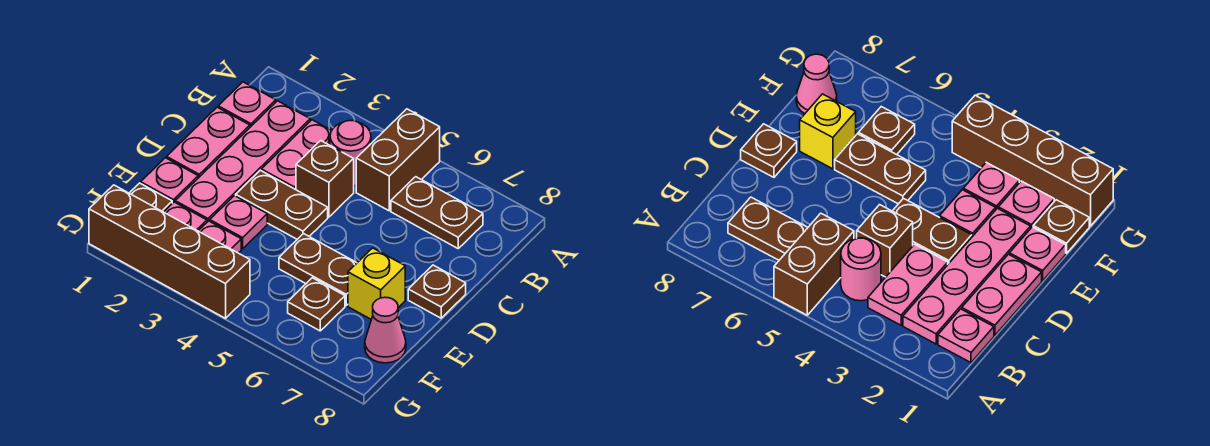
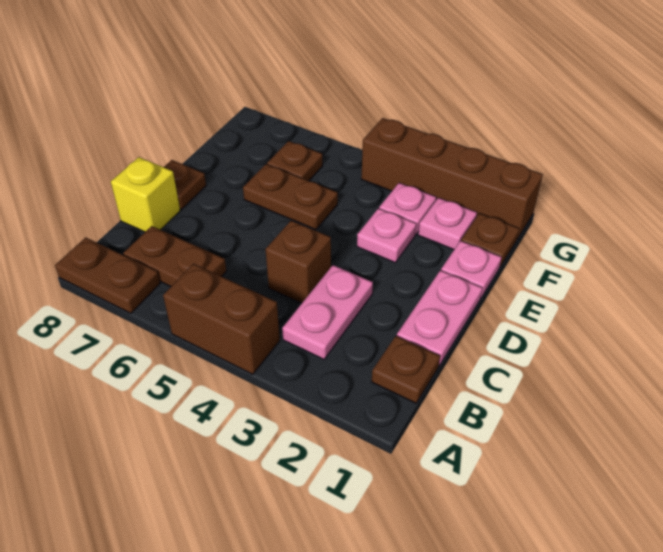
brown brick A5:B5 level 1 -> brown brick A4:A5 level 1
pink plate B1 level 1 -> brown plate B1 level 1
pink plate B2:E2 level 1 -> none
pink round brick B4 level 1 -> none
brown plate D3:D4 level 1 -> brown plate A7:A8 level 1
yellow brick E7 level 1 -> yellow brick C8 level 1
pink cone F8 level 1 -> none

